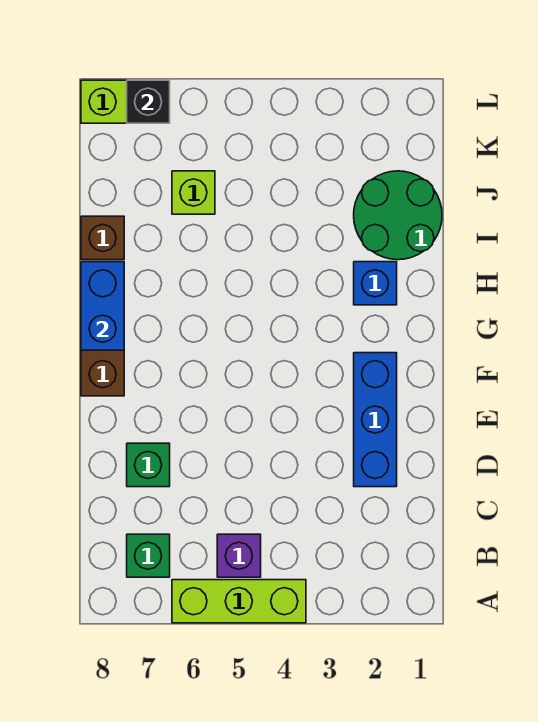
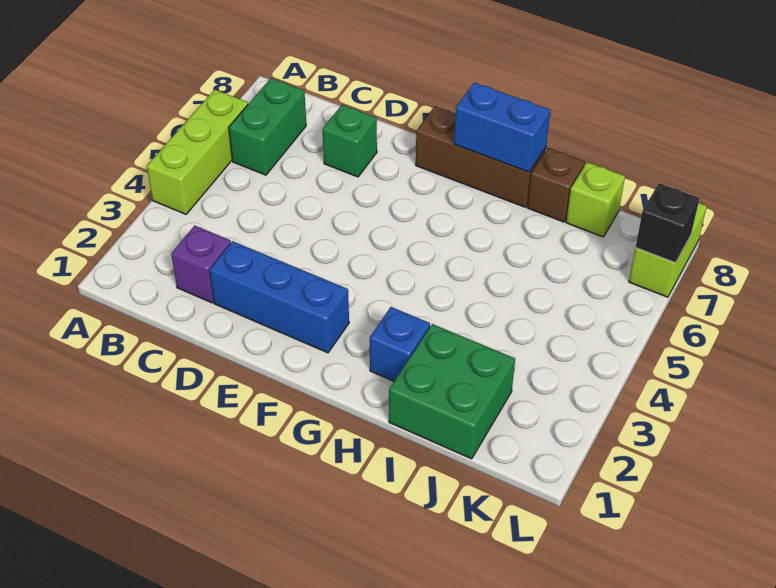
purple brick B5 level 1 -> purple brick C2 level 1
green brick B7 level 1 -> green brick B6:B7 level 1
green round brick I1:J2 level 1 -> green brick I1:J2 level 1
lime brick J6 level 1 -> lime brick J8 level 1

